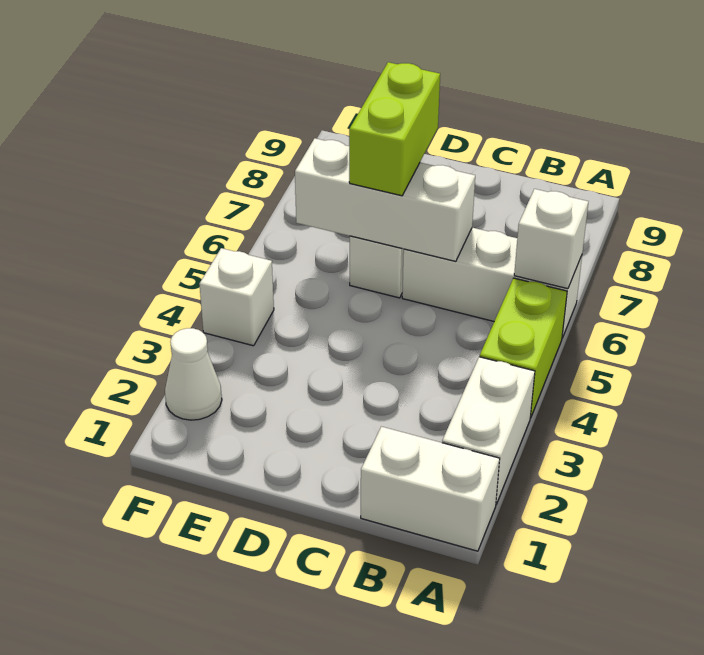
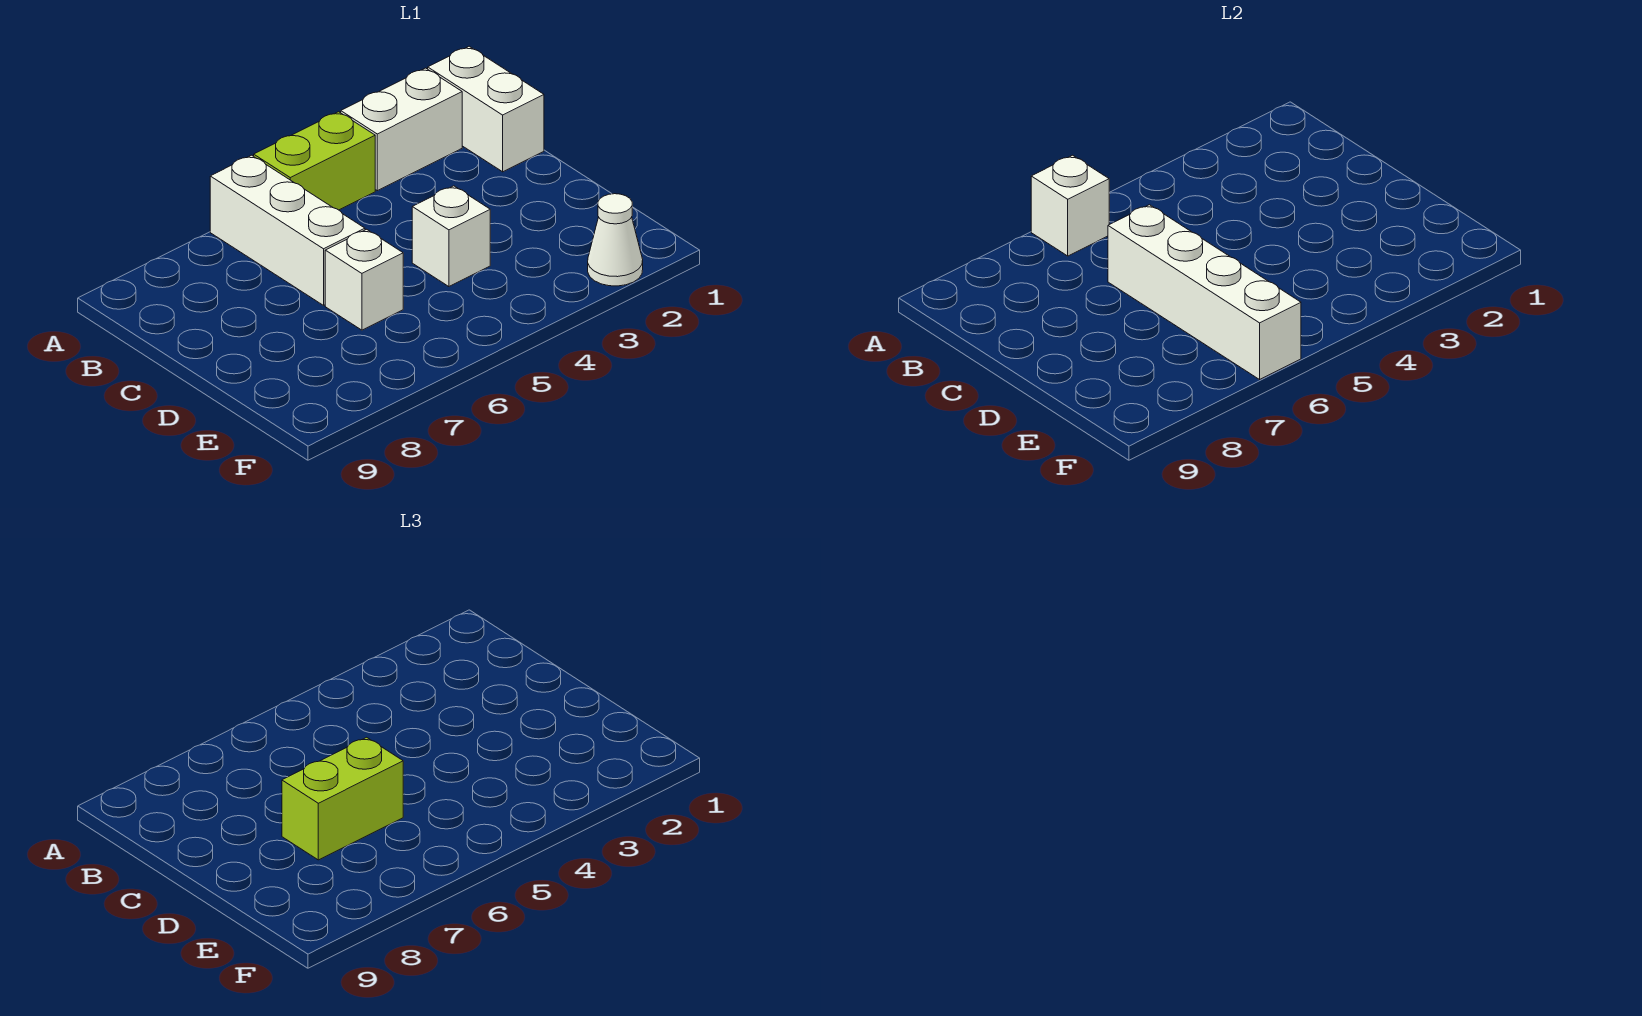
white brick C6:E6 level 2 -> white brick C6:F6 level 2
white brick F4 level 1 -> white brick D4 level 1

